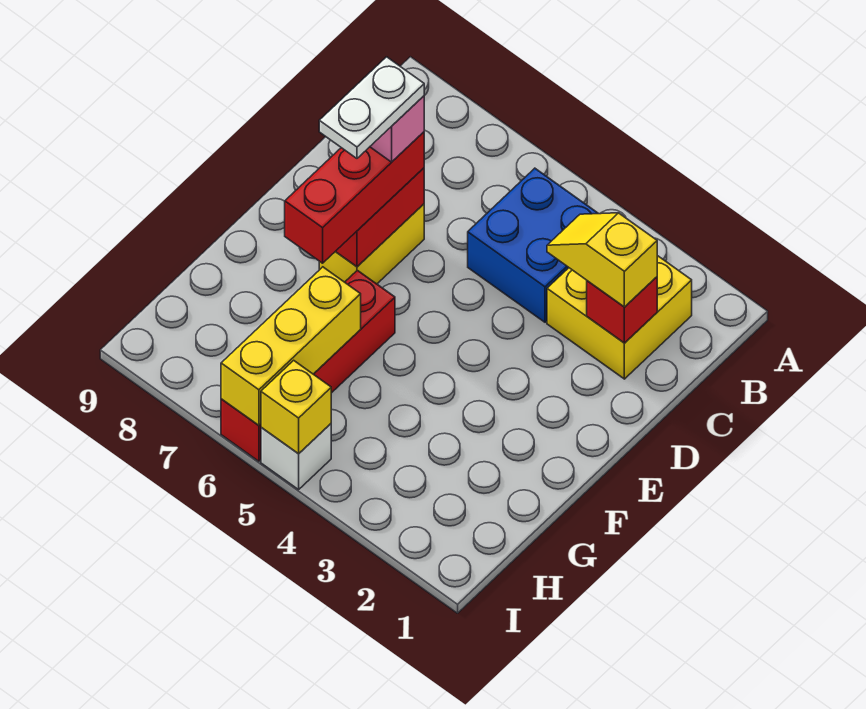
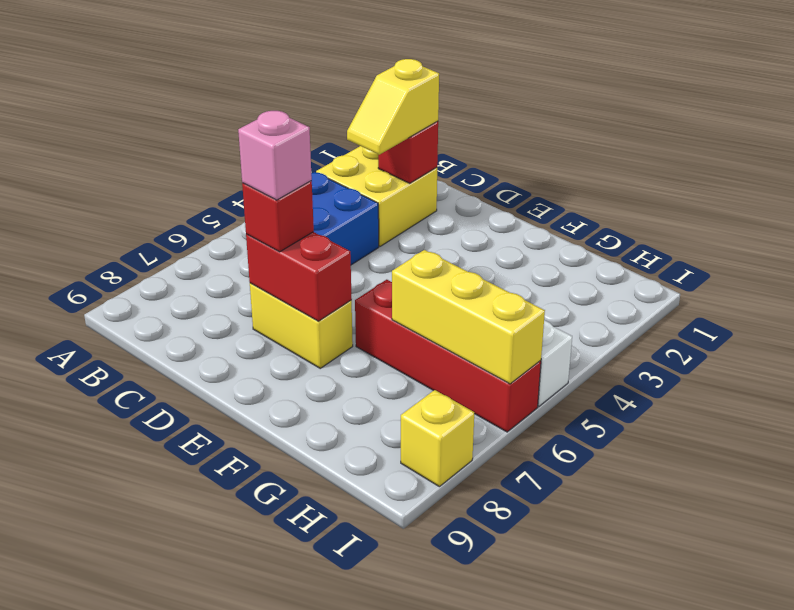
red brick D7:F7 level 3 -> red brick D7 level 3
white plate D7:E7 level 5 -> none
yellow brick I5 level 2 -> yellow brick I8 level 1

